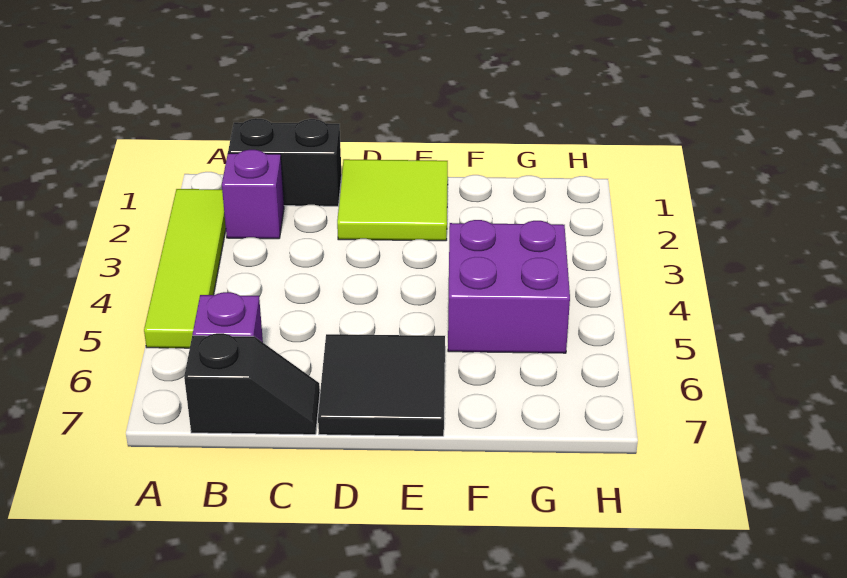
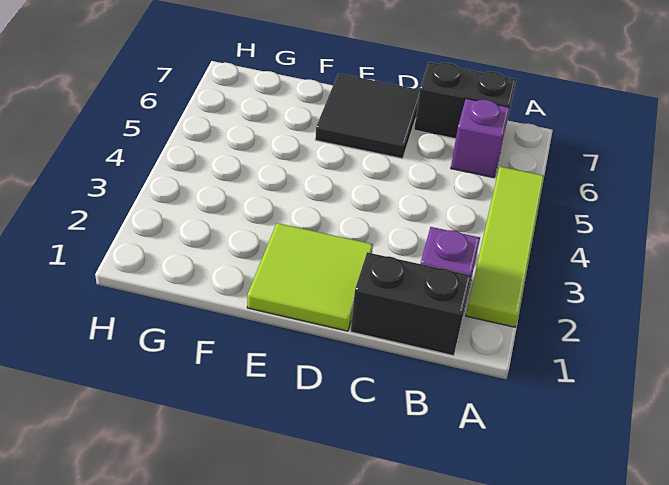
black slope B7:C7 level 1 top B -> black brick B7:C7 level 1
purple brick F4:G5 level 1 -> none

